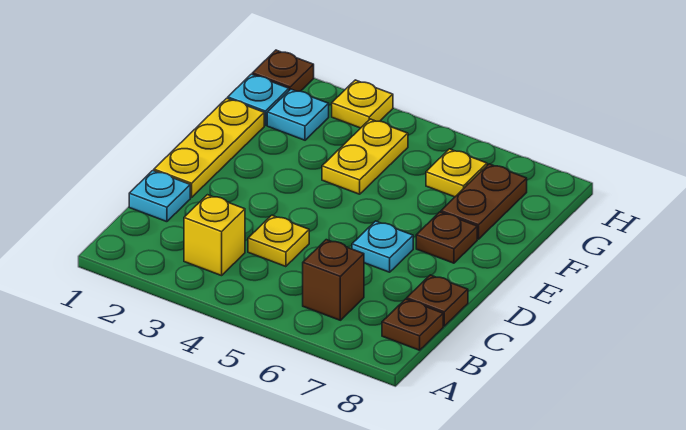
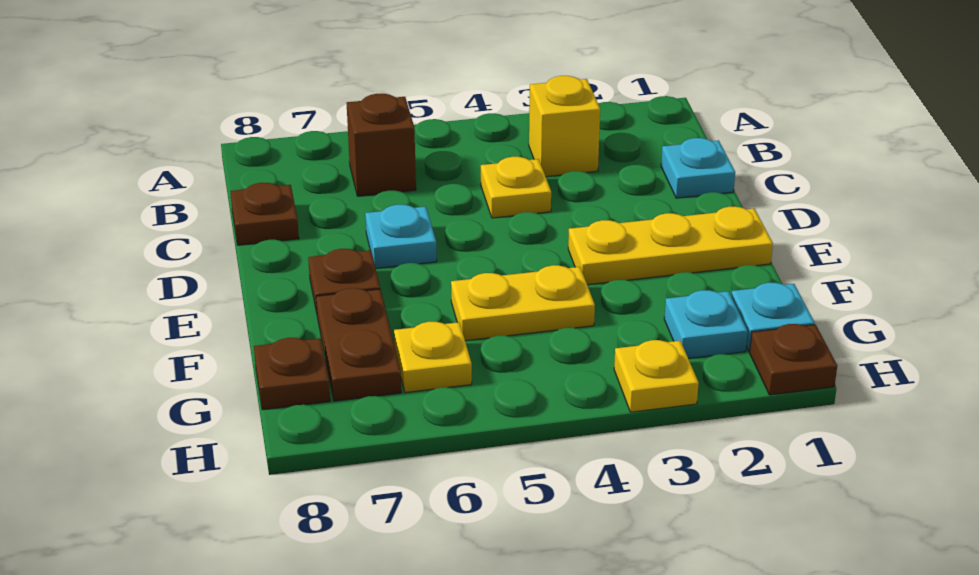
brown plate B8 level 1 -> brown plate G8 level 1
yellow plate D1:F1 level 1 -> yellow plate E1:E3 level 1
yellow plate F4:G4 level 1 -> yellow plate F4:F5 level 1

